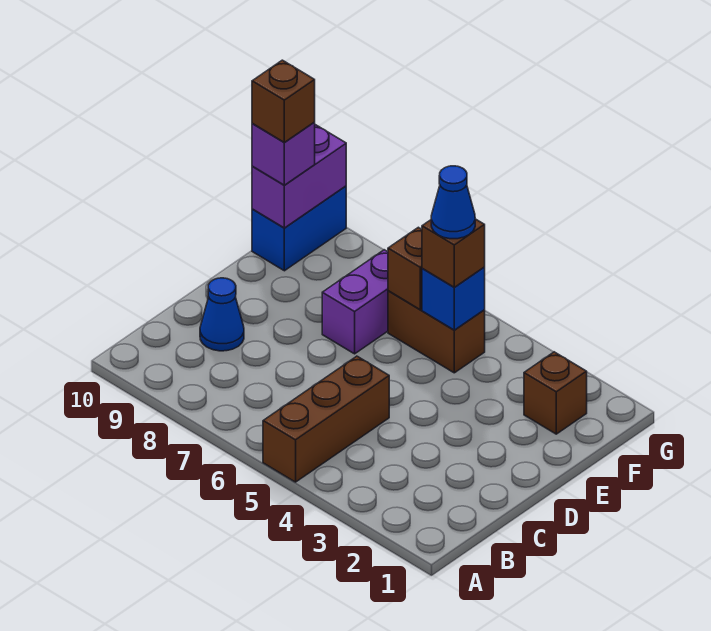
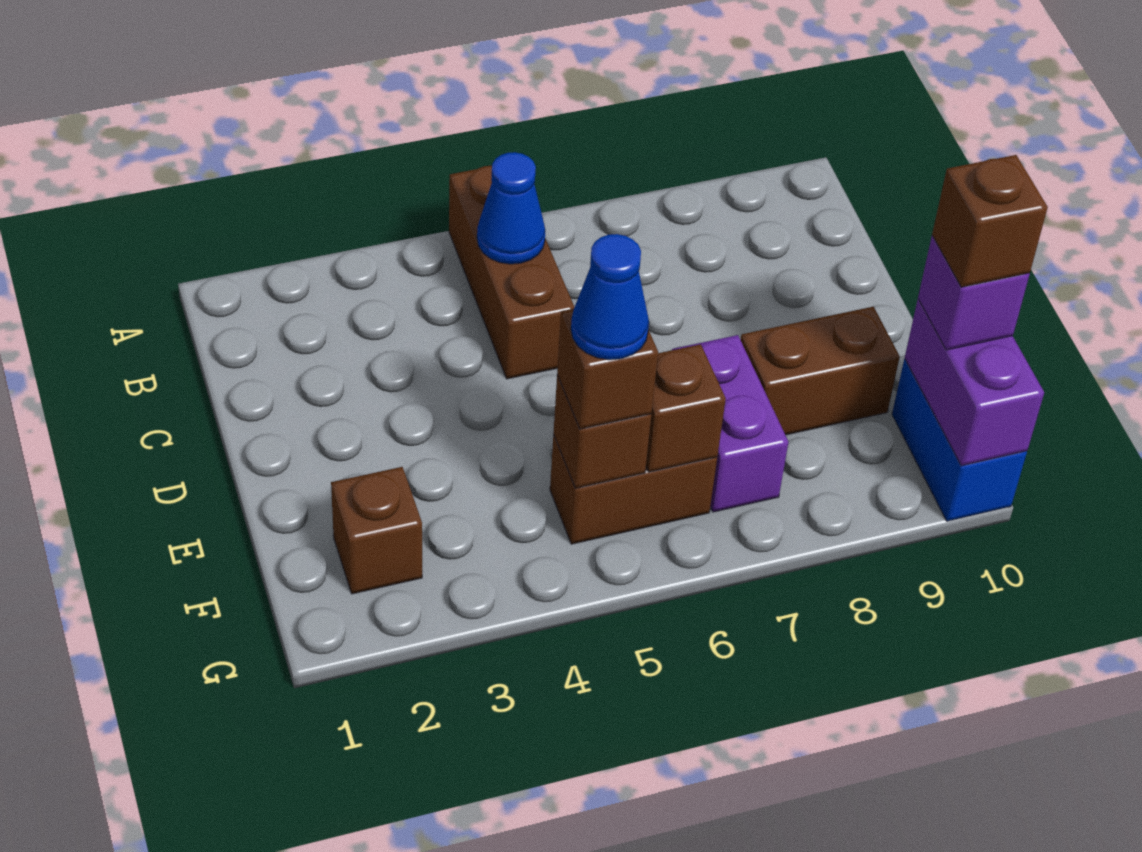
blue cone C9 level 1 -> blue cone B5 level 2
none -> brown brick E8:E9 level 1
blue brick F5 level 2 -> brown brick F5 level 2

